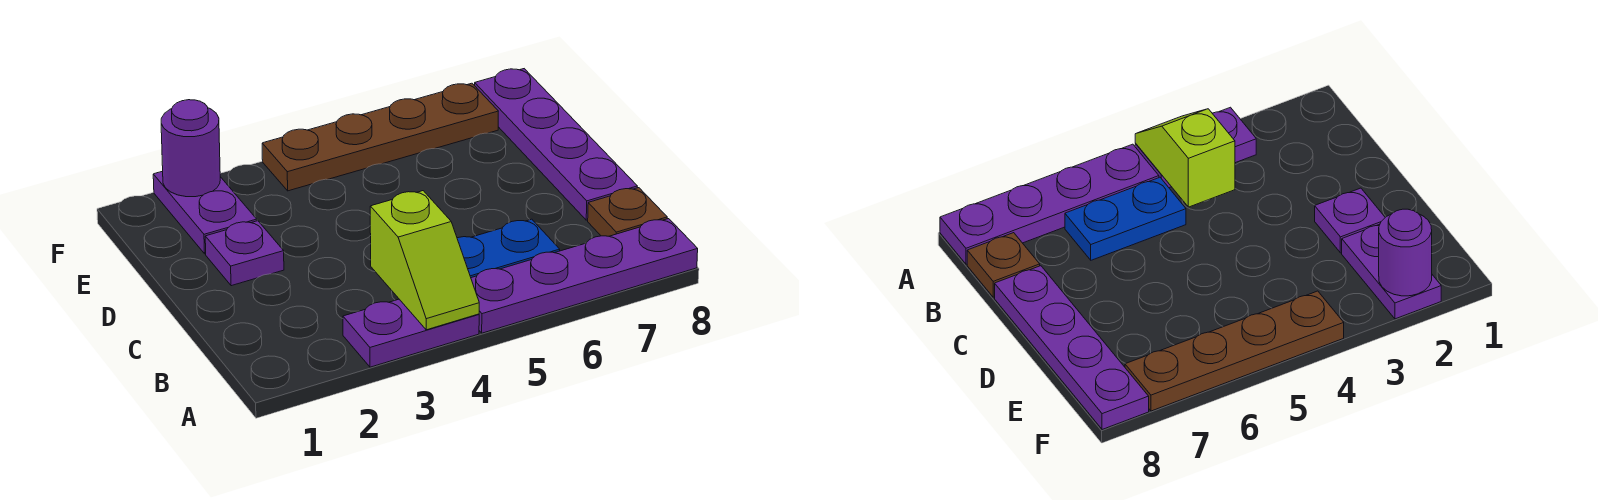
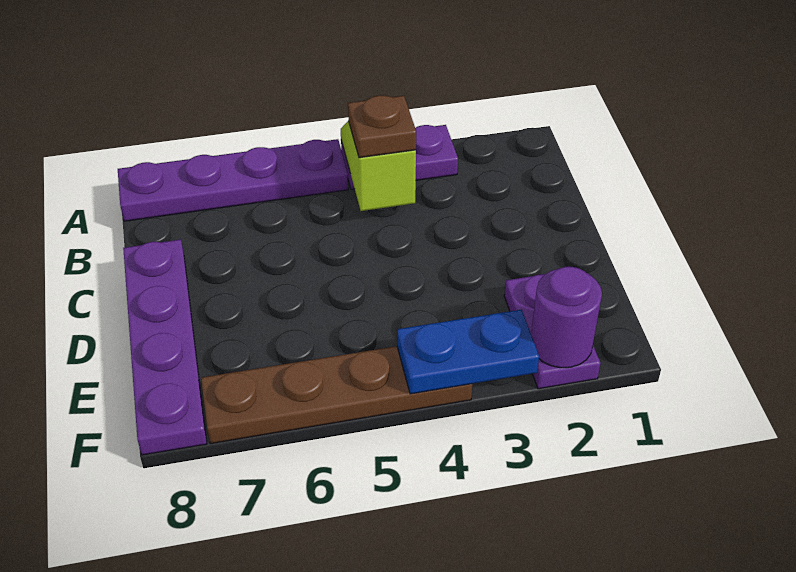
blue plate B5:B6 level 1 -> blue plate F3:F4 level 2
brown plate B8 level 1 -> brown plate B4 level 3
purple plate D2 level 1 -> none

